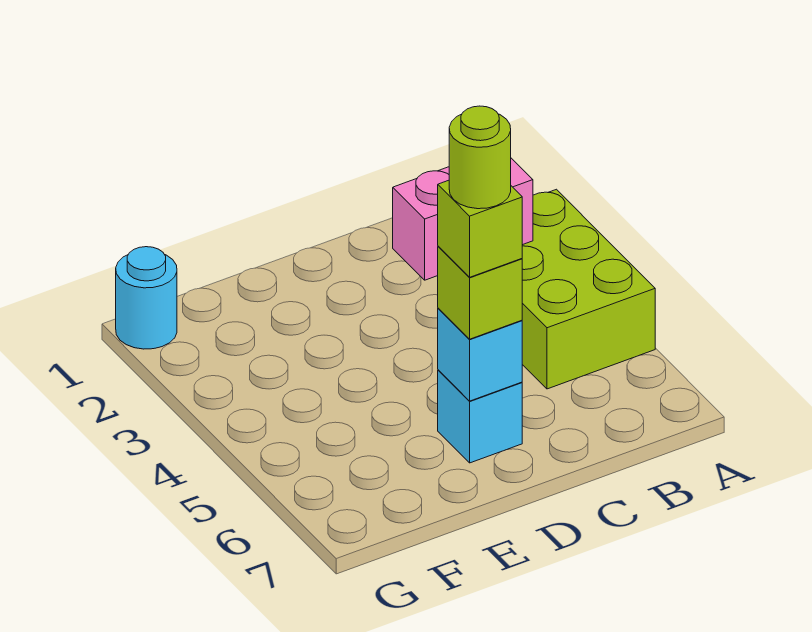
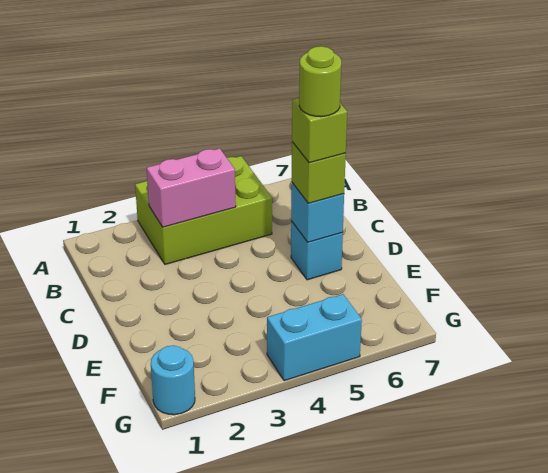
pink brick B3:C3 level 2 -> pink brick B3:B4 level 2
none -> cyan brick G4:G5 level 1

